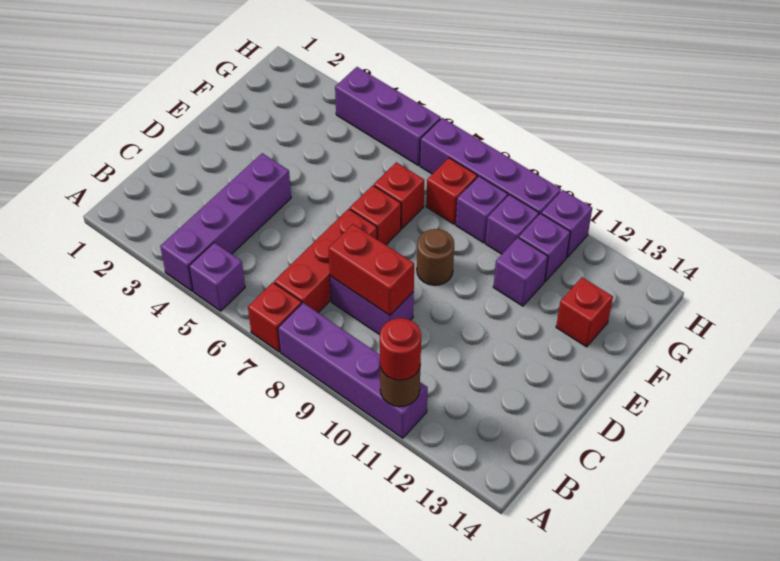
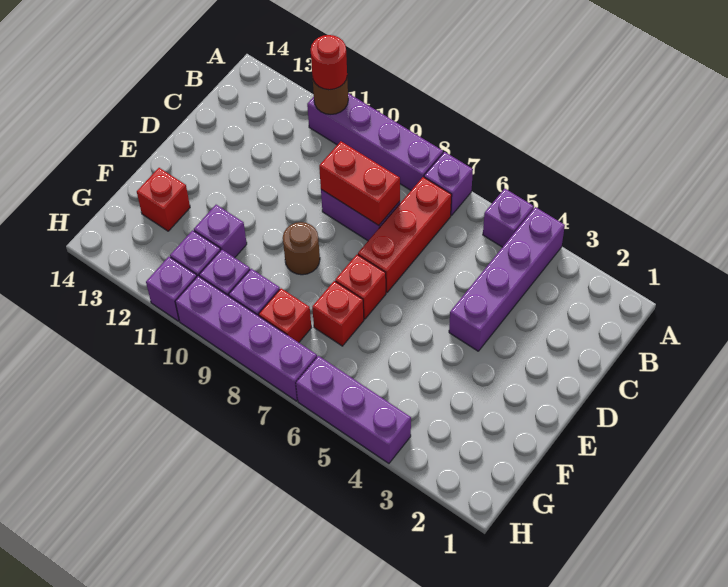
red brick A7 level 1 -> purple brick A7 level 1

